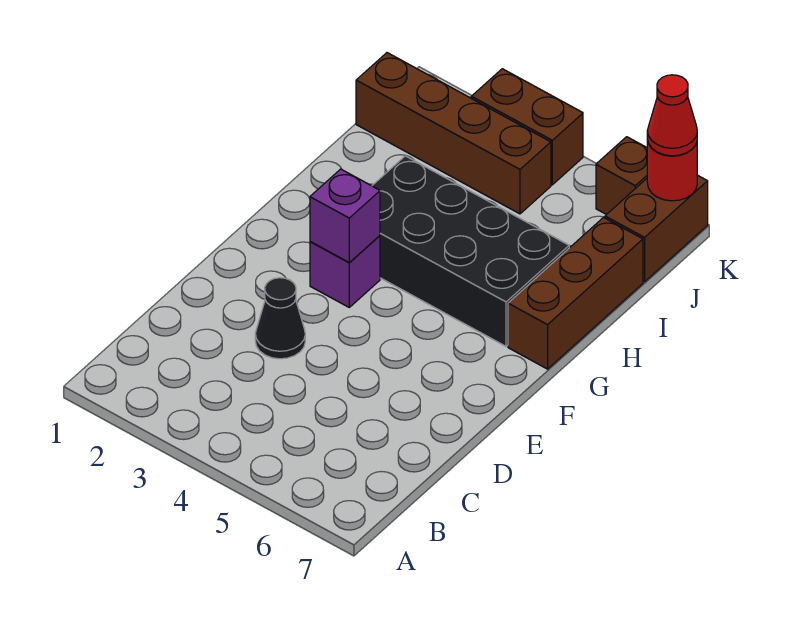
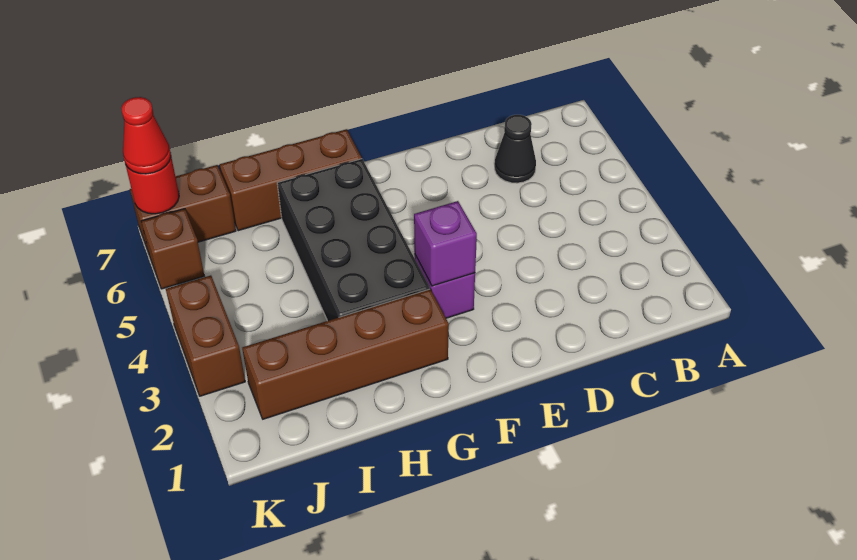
black cone D3 level 1 -> black cone C6 level 1
brown brick J1:J4 level 1 -> brown brick G2:J2 level 1

